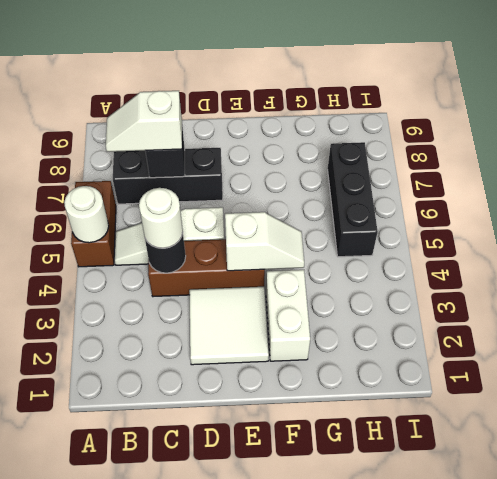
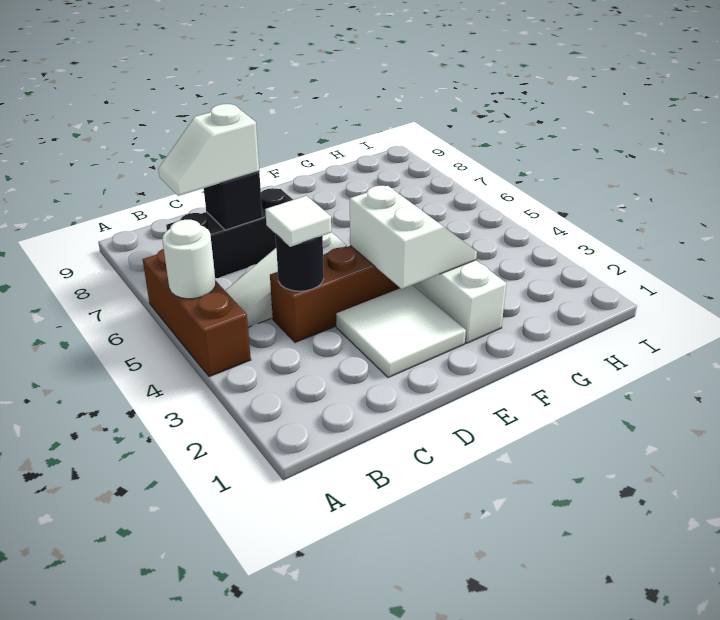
brown brick A5:A6 level 1 -> brown brick A4:A6 level 1
white round brick C4 level 3 -> white tile C4 level 3
white slope E4:F4 level 2 top E -> white slope E3:F4 level 2 top E
black brick H5:H7 level 1 -> none

